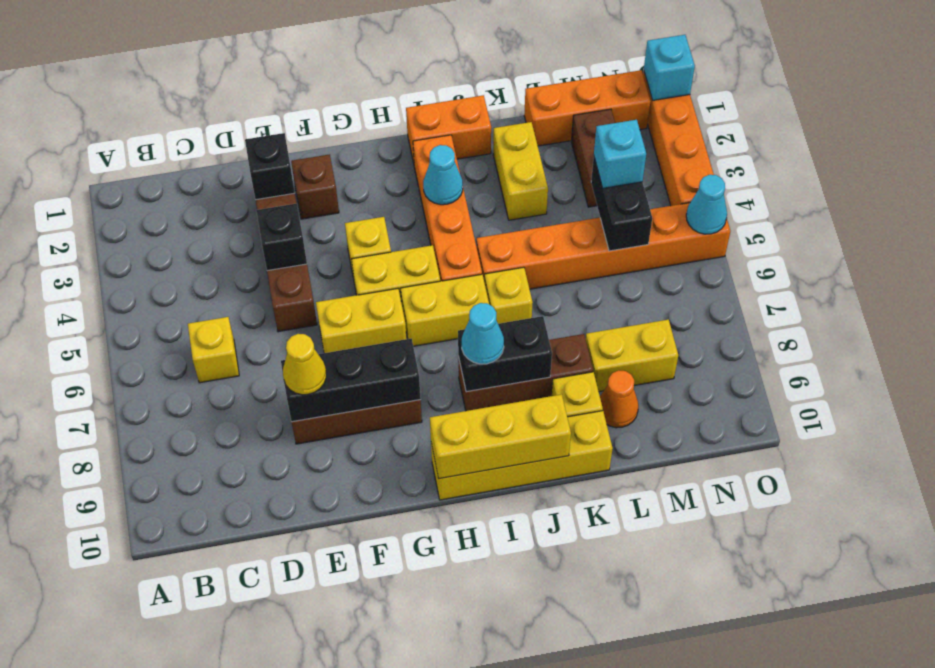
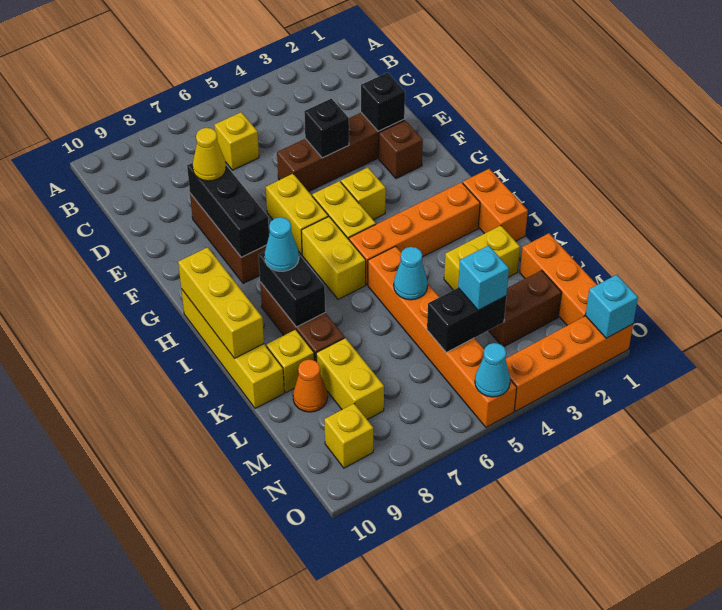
cyan cone I3 level 2 -> cyan cone K5 level 2
yellow brick J6 level 1 -> yellow brick N9 level 1

